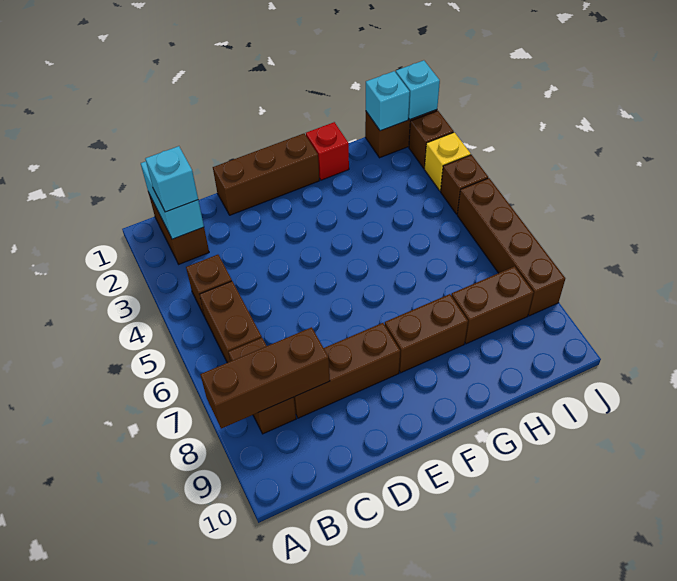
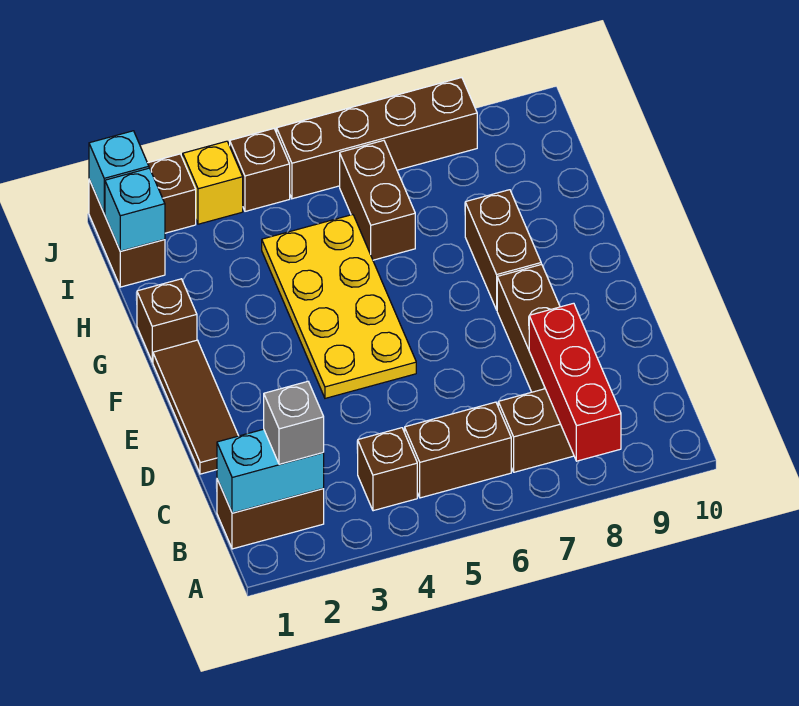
brown brick A8:C8 level 2 -> red brick A8:C8 level 2
cyan brick B2 level 3 -> grey brick B2 level 3
brown brick D1:F1 level 1 -> brown tile D1:F1 level 1
none -> yellow plate E4:H5 level 1
red brick G1 level 1 -> brown brick G1 level 1
brown brick H8:I8 level 1 -> brown brick H6:I6 level 1

